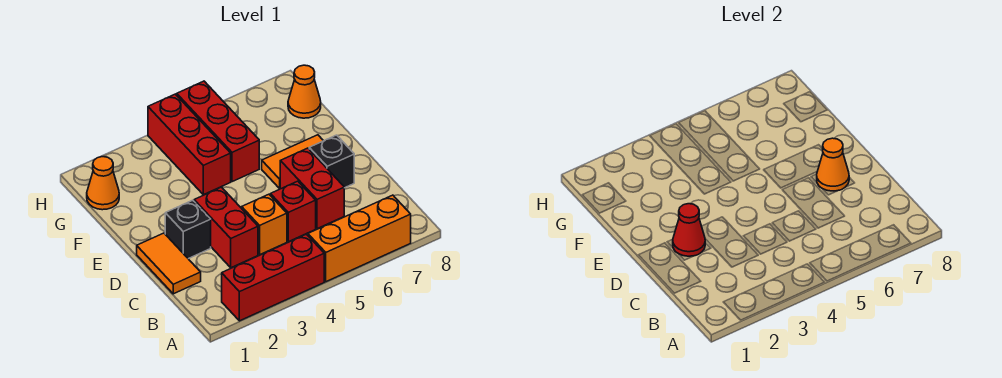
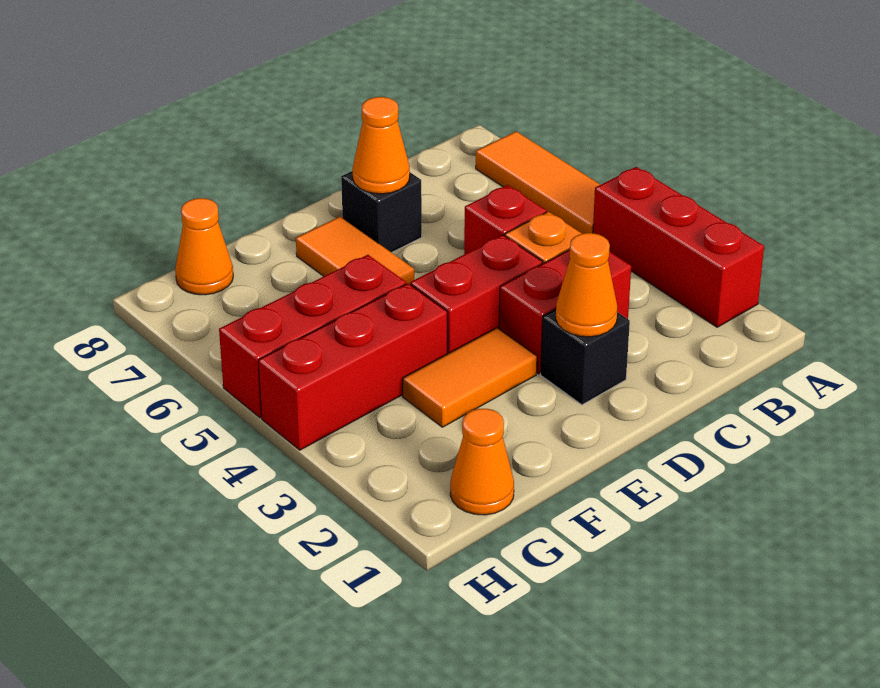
orange brick A5:A7 level 1 -> orange tile A5:A7 level 1
orange tile C1:D1 level 1 -> orange tile E3:F3 level 1
red brick C6:D6 level 1 -> red brick D4:E4 level 1
red cone D2 level 2 -> orange cone D2 level 2

